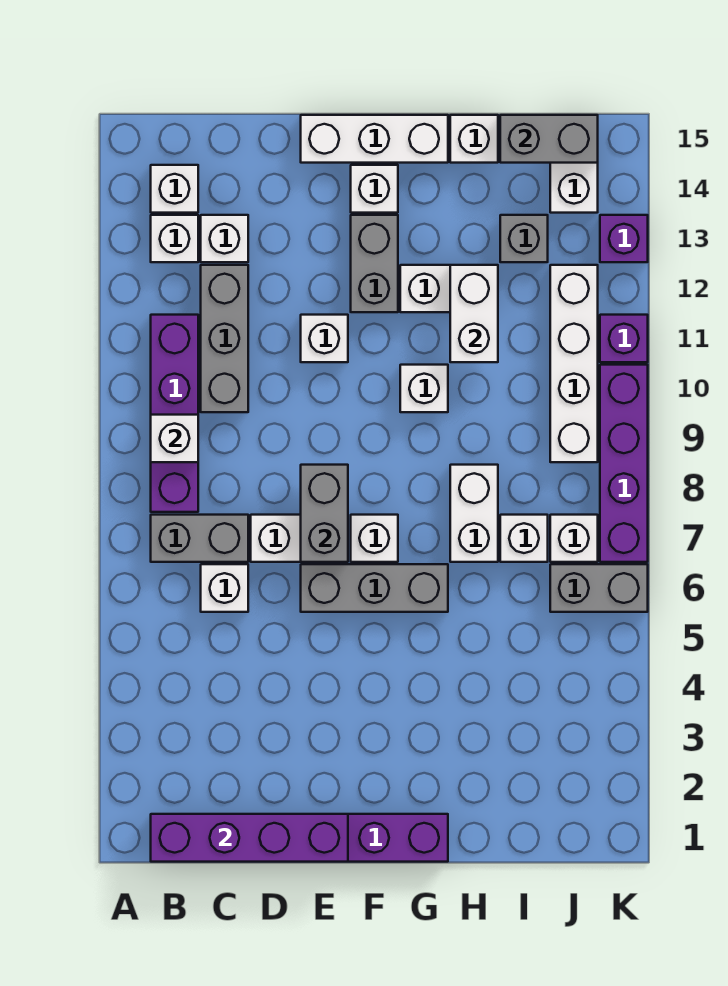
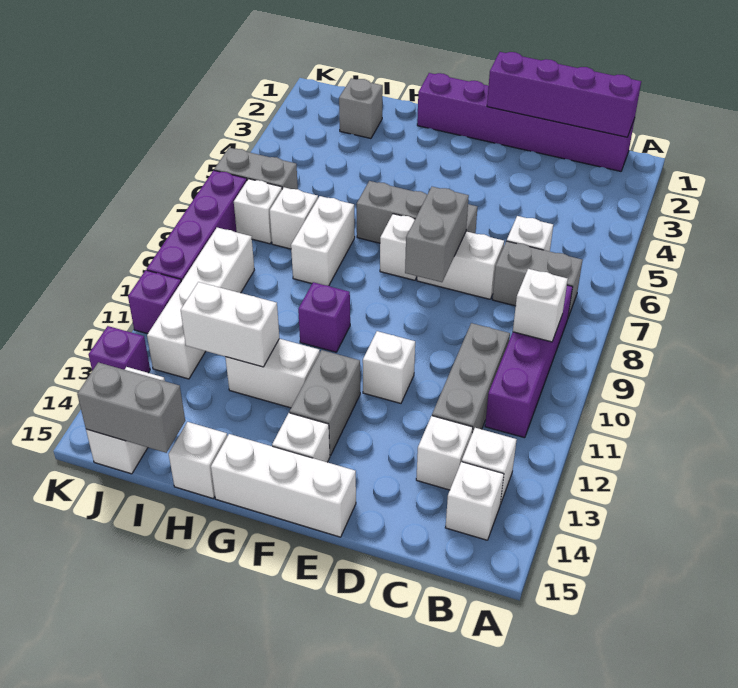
white brick G10 level 1 -> purple brick G10 level 1
white brick H11:H12 level 2 -> white brick H12:I12 level 2
grey brick I13 level 1 -> grey brick I2 level 1

